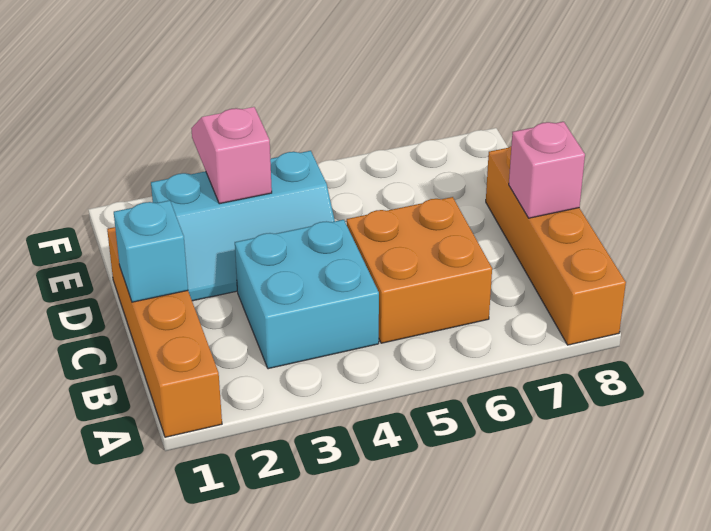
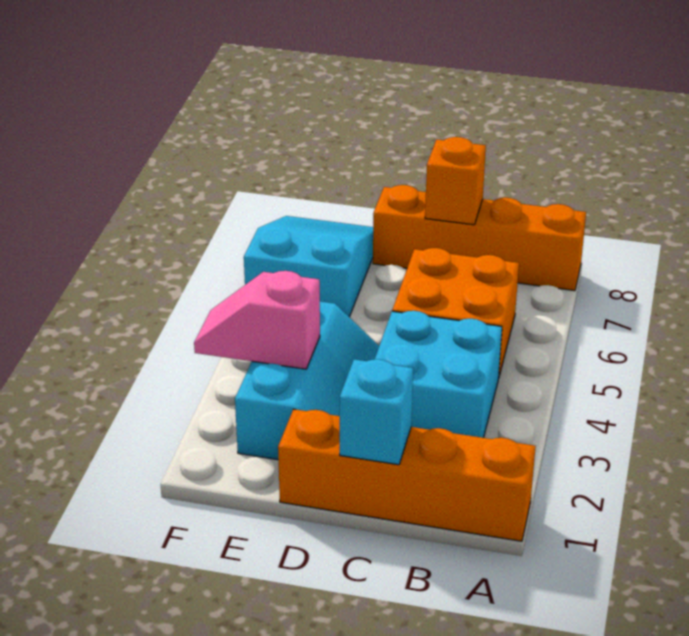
pink brick C8 level 2 -> orange brick C8 level 2
none -> cyan slope E6:F8 level 1 top 6

